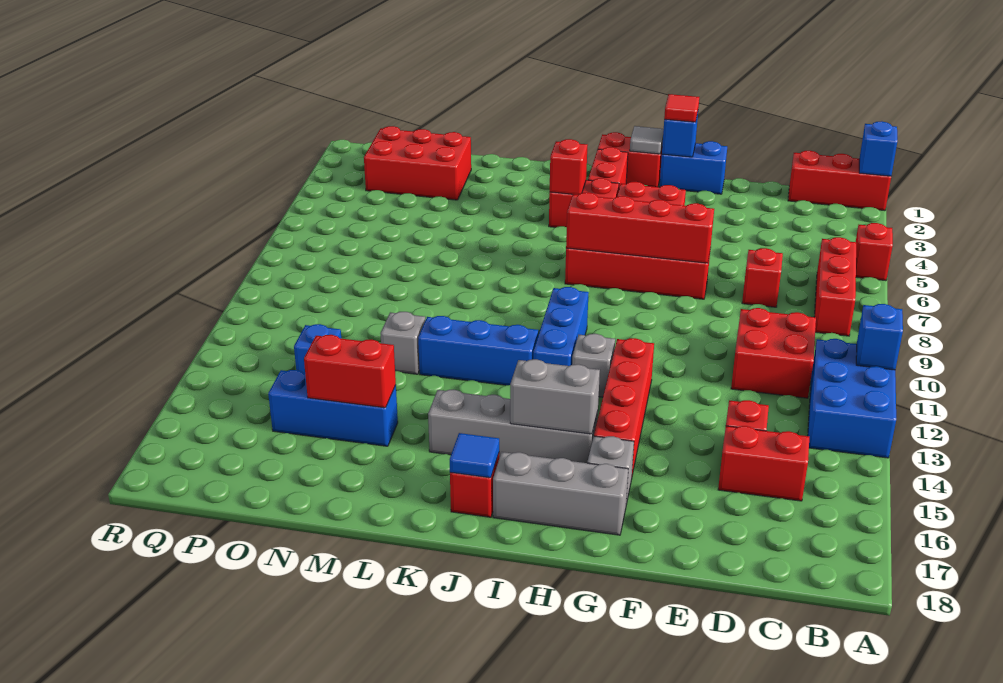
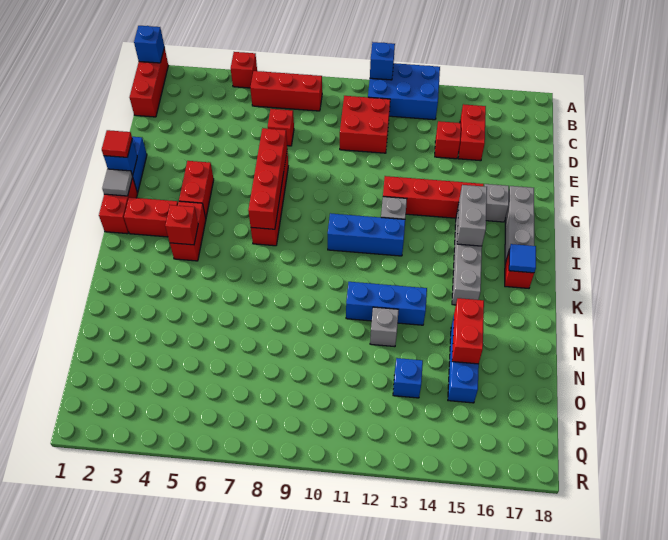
blue brick J12:L12 level 1 -> blue brick L11:L13 level 1
red brick N2:P3 level 1 -> none

